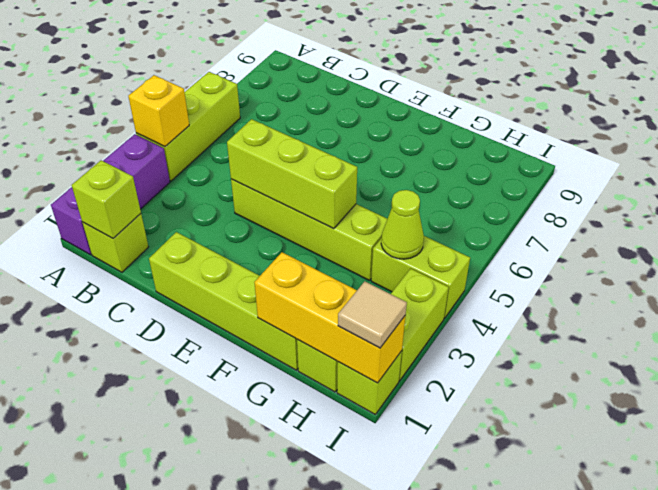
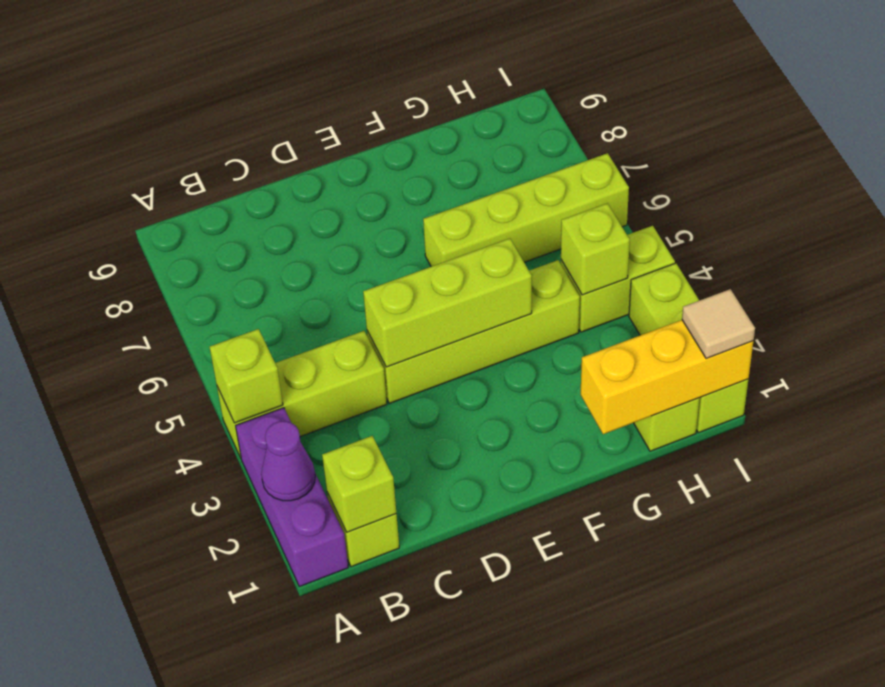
none -> purple cone A2 level 2
lime brick A4:A6 level 1 -> lime brick A4:C4 level 1
yellow brick A4 level 2 -> lime brick A4 level 2
lime brick D1:G1 level 1 -> lime brick F6:I6 level 1
lime cone H4 level 2 -> lime brick H4 level 2

